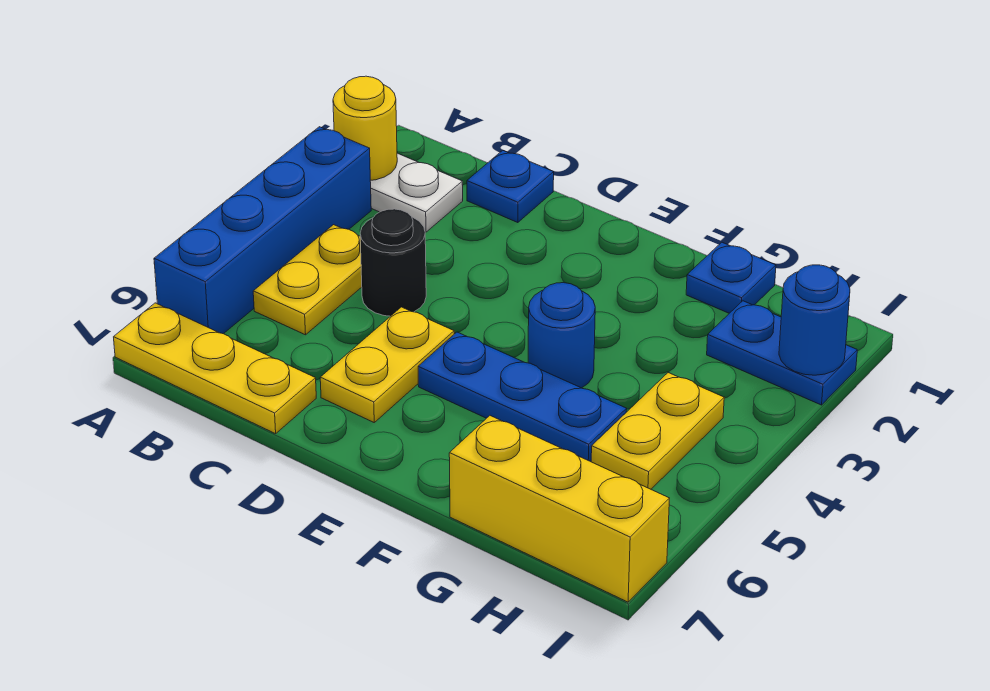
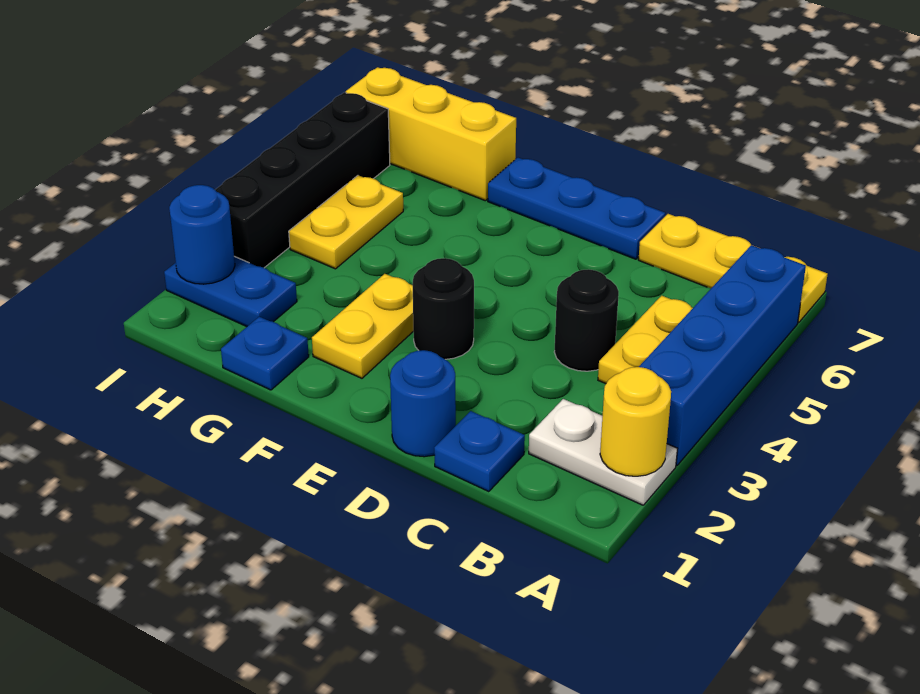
yellow plate D5:D6 level 1 -> yellow plate F2:F3 level 1
none -> black round brick E3 level 1
blue plate E5:G5 level 1 -> blue plate D7:F7 level 1
blue round brick F4 level 1 -> blue round brick D1 level 1
none -> black brick I3:I6 level 1

